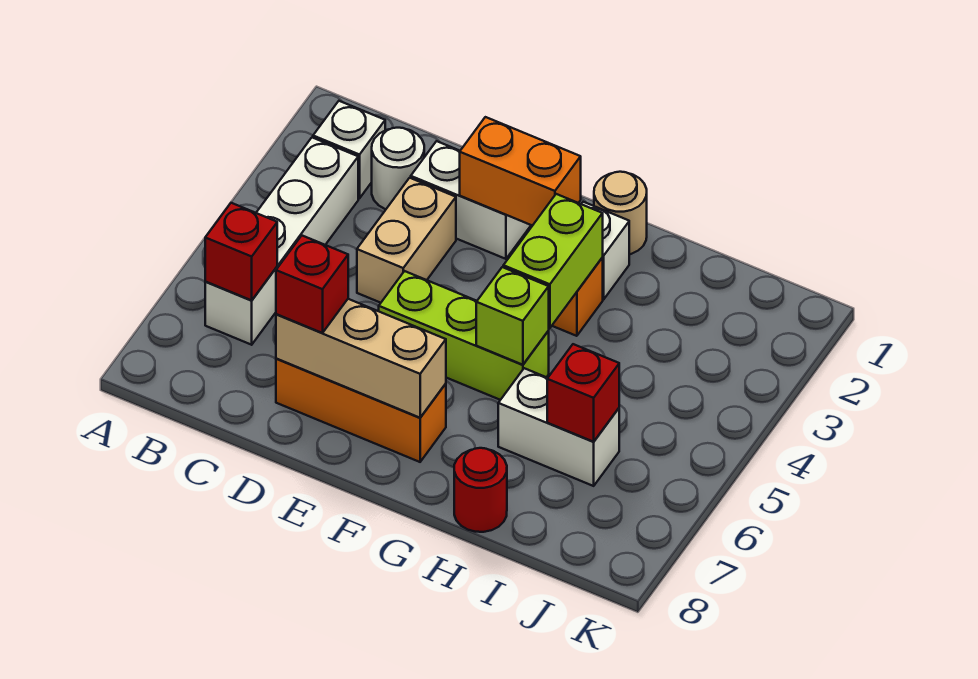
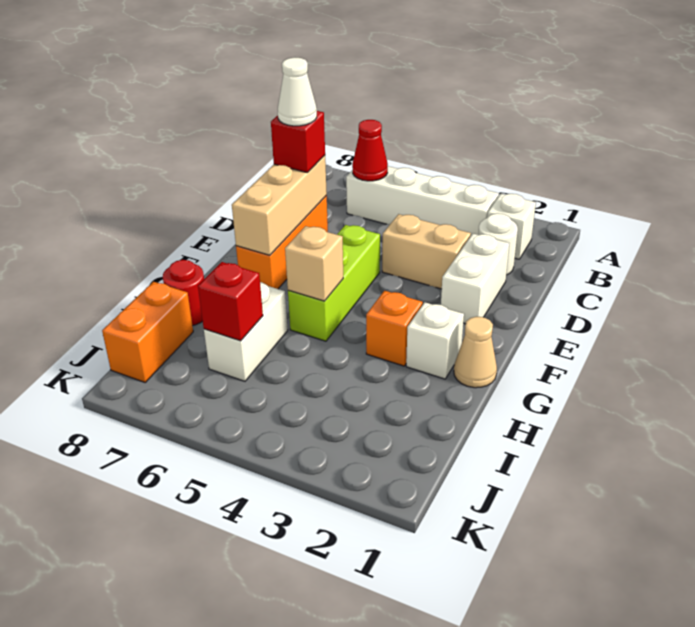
red brick B6 level 2 -> red cone B6 level 2
none -> white cone D7 level 4
orange brick E2:F2 level 2 -> orange brick I8:J8 level 1
tan round brick G1 level 1 -> tan cone G1 level 1
lime brick G3:G4 level 2 -> none
lime brick G5 level 2 -> tan brick G5 level 2

